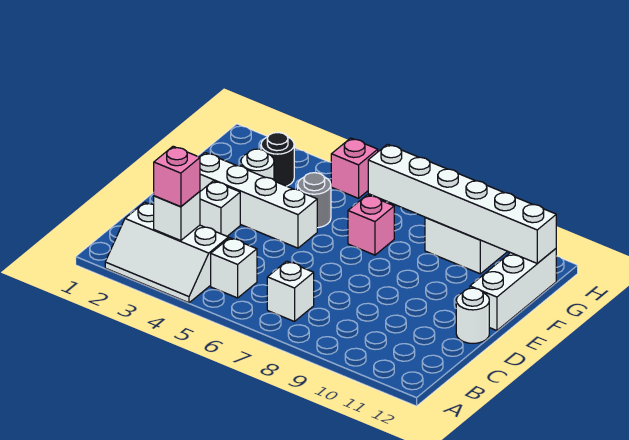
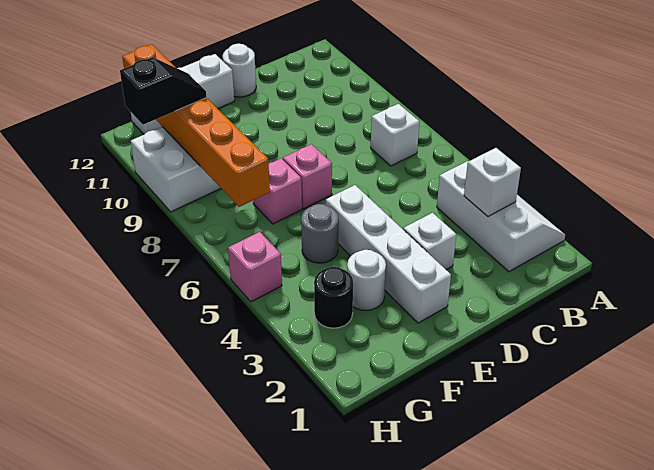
pink brick B3 level 3 -> pink brick E7 level 1
white brick B5 level 1 -> none
white brick G7:G12 level 2 -> orange brick G7:G12 level 2
none -> black slope G10:H10 level 3 top H

